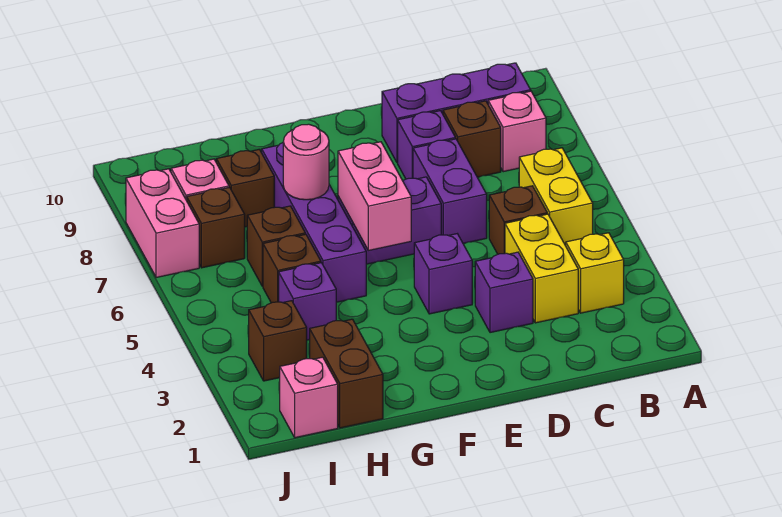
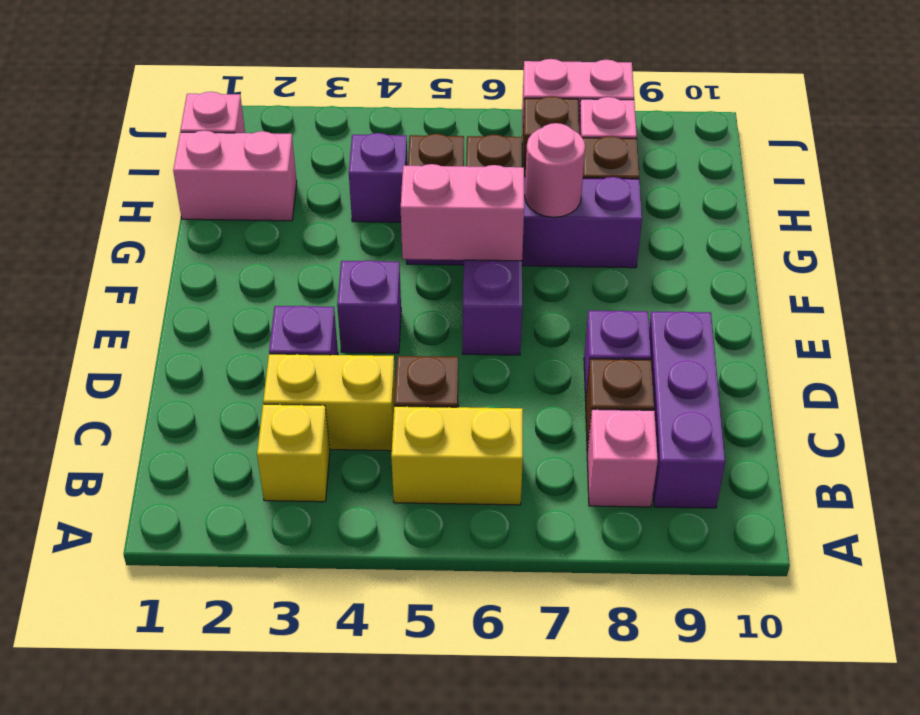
purple brick D6:D7 level 1 -> none
brown brick H1:H2 level 1 -> pink brick H1:H2 level 1
brown brick I3 level 1 -> none

